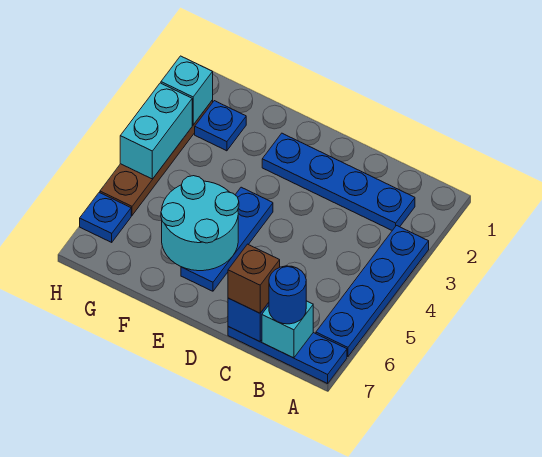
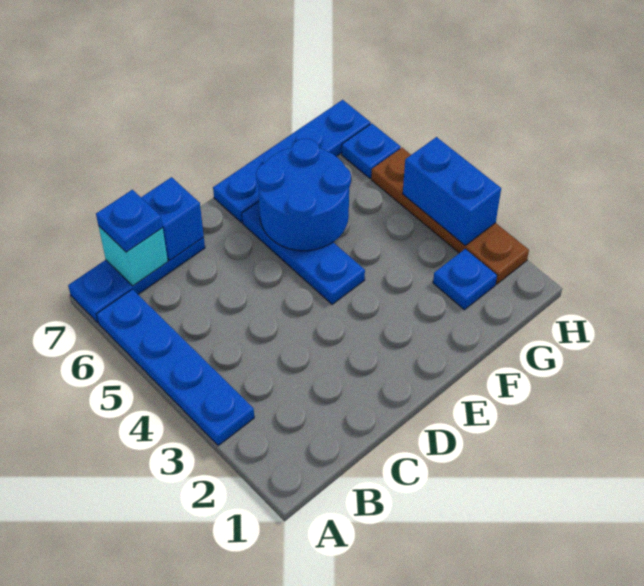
blue plate B2:E2 level 1 -> blue plate E7:H7 level 1
blue round brick B7 level 3 -> blue plate B7 level 3
brown brick C7 level 3 -> none
cyan round brick E5:F6 level 2 -> blue round brick E5:F6 level 2
cyan brick H2 level 2 -> none
cyan brick H3:H4 level 2 -> blue brick H3:H4 level 2

